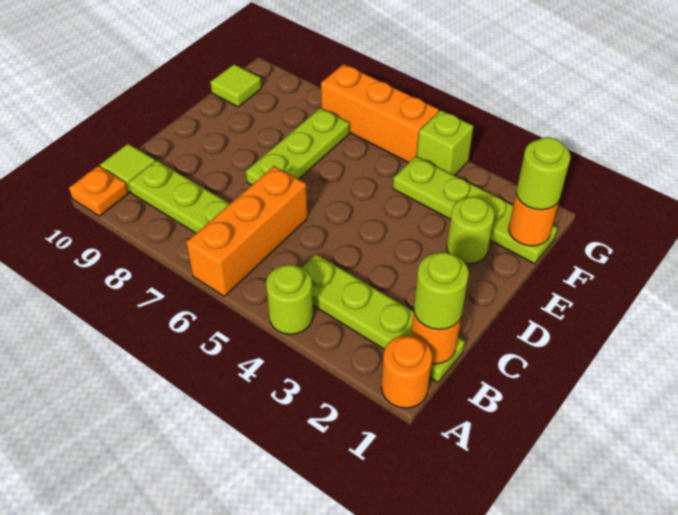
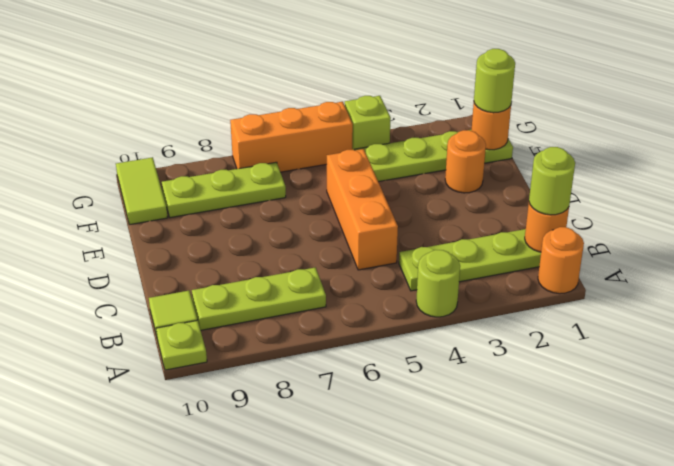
orange brick A6:C6 level 1 -> orange brick C5:E5 level 1
orange plate A10 level 1 -> lime plate A10 level 1
lime plate D7:F7 level 1 -> lime plate F7:F9 level 1
lime round brick E2 level 1 -> orange round brick E2 level 1
lime tile F10 level 1 -> lime tile F10:G10 level 1

